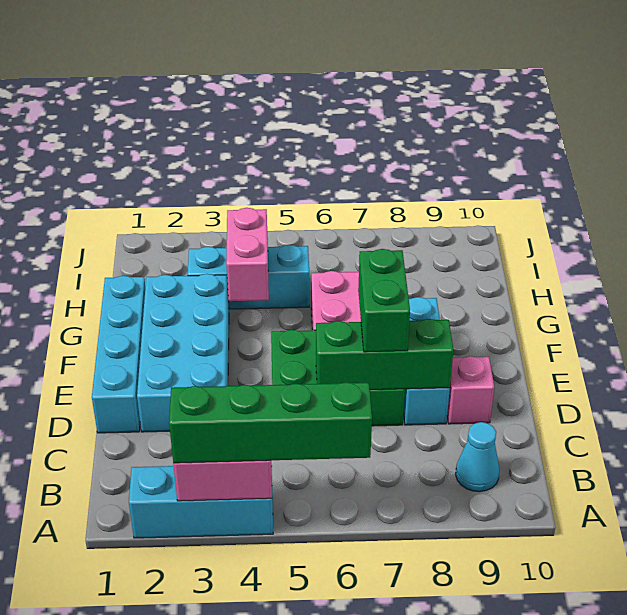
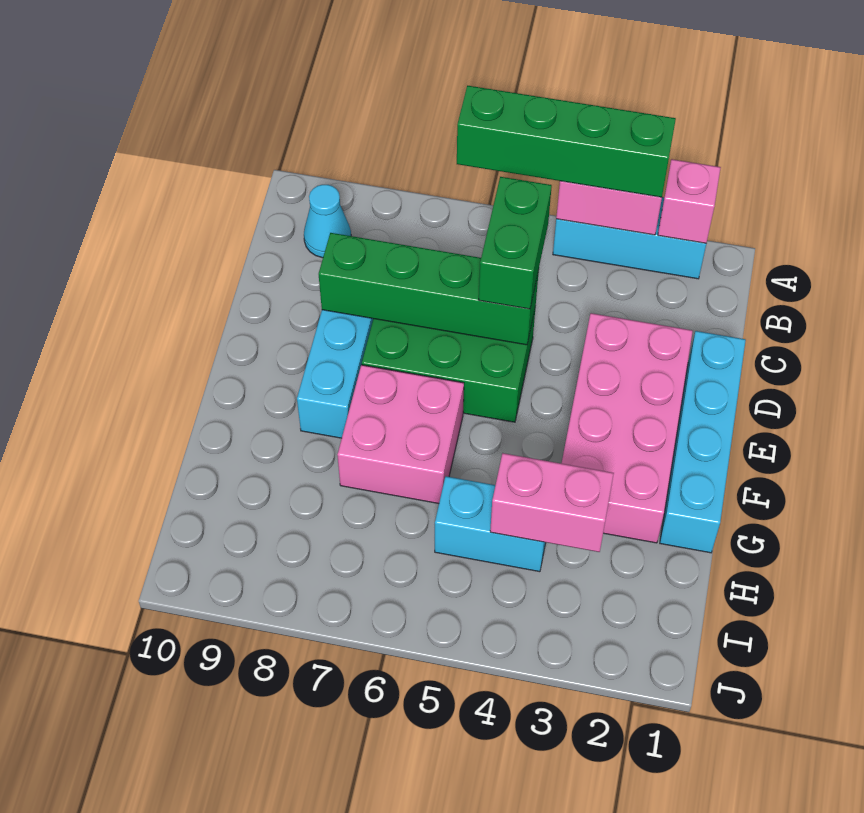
cyan brick D2:G3 level 1 -> pink brick D2:G3 level 1
green brick D6:D8 level 2 -> green brick D5:D8 level 2
green brick D7:E7 level 3 -> green brick C5:D5 level 3
pink brick D9 level 1 -> pink brick A2 level 2
pink brick G4:H4 level 2 -> pink brick H3:H4 level 2
cyan brick H3:H5 level 1 -> cyan brick H4:H5 level 1

